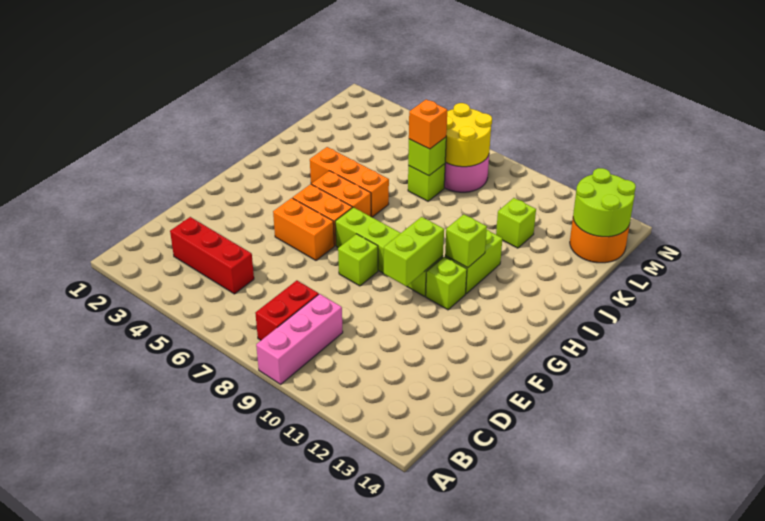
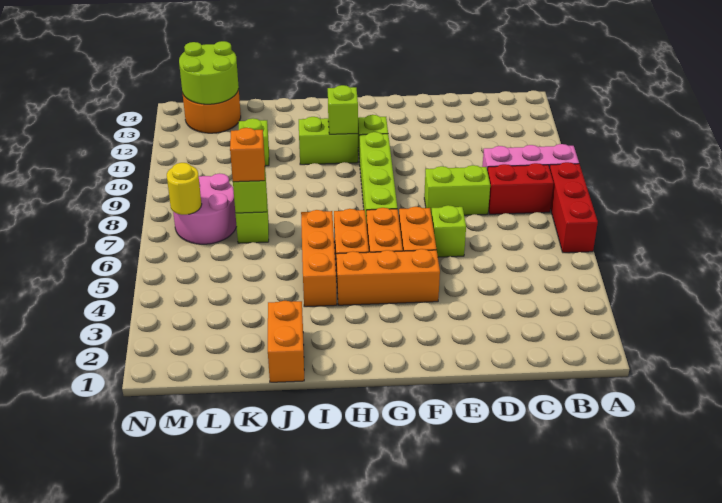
red brick C3:C5 level 1 -> red brick A6:A8 level 1
none -> orange brick F4:H4 level 1
lime brick F8 level 1 -> lime brick E6 level 1
lime brick F10:G10 level 2 -> lime brick D8:E8 level 1
none -> orange brick J1:J2 level 1
yellow round brick L7:M8 level 2 -> yellow round brick M7 level 2

